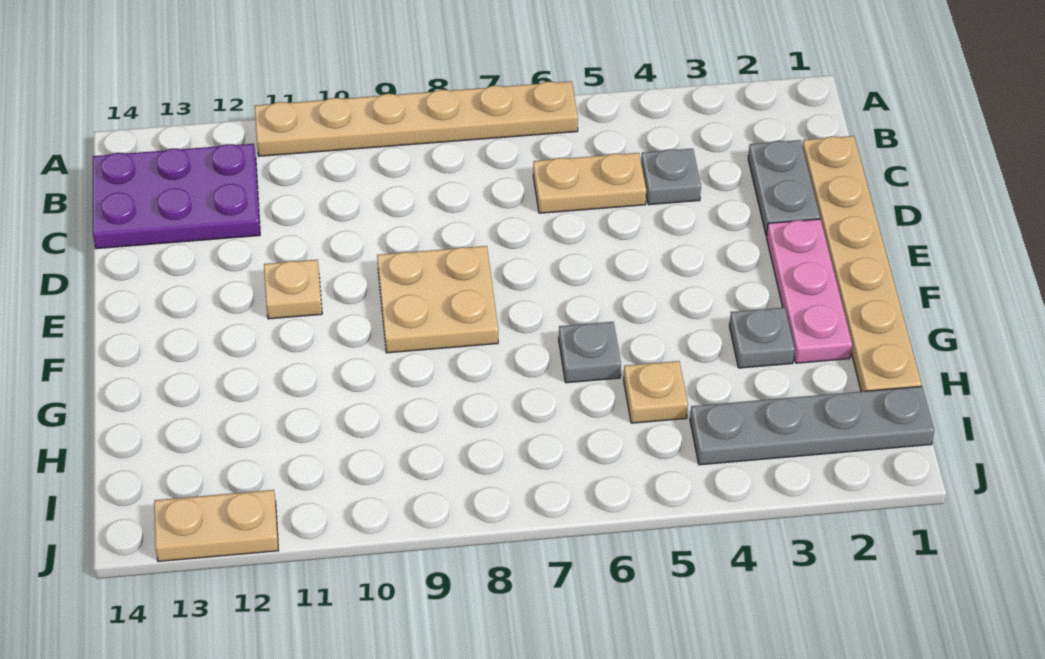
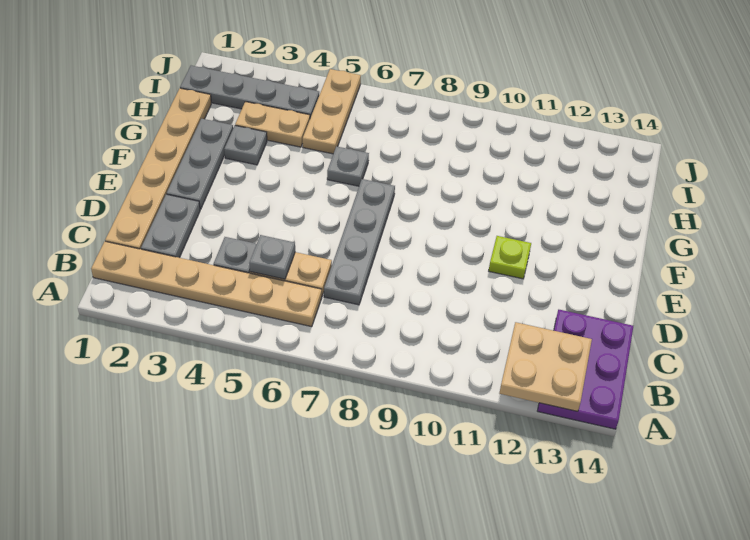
tan plate A6:A11 level 1 -> tan plate B1:B6 level 1
purple plate B12:C14 level 1 -> purple plate A13:C14 level 1
none -> grey plate C5 level 2
none -> grey plate C7:F7 level 1
pink plate E2:G2 level 1 -> grey plate E2:G2 level 1
tan plate E8:F9 level 1 -> tan plate A12:B13 level 2
tan plate E11 level 1 -> lime plate E11 level 1
tan plate H5 level 1 -> tan plate H5:J5 level 1
tan plate J12:J13 level 1 -> tan plate H3:H4 level 1

